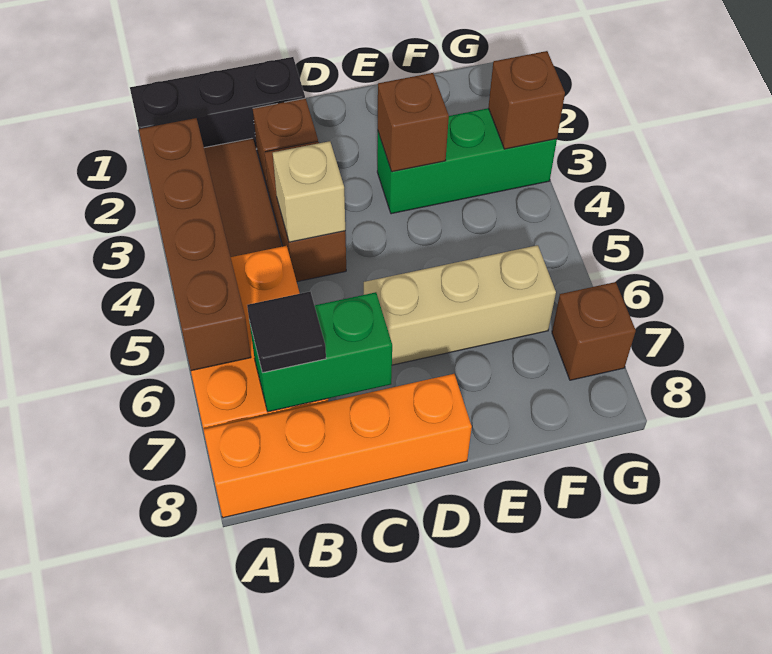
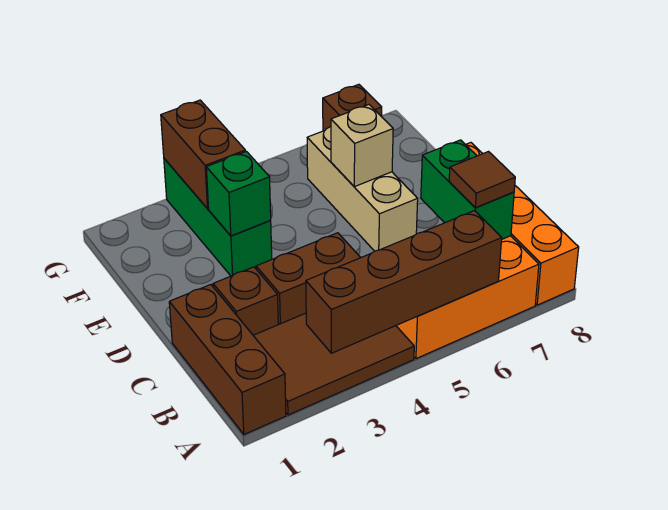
black brick A1:C1 level 1 -> brown brick A1:C1 level 1
black tile B7 level 3 -> brown tile B7 level 3
tan brick C4 level 2 -> tan brick E6 level 2
brown brick E3 level 2 -> green brick E3 level 2
brown brick G3 level 2 -> brown brick F3:G3 level 2

